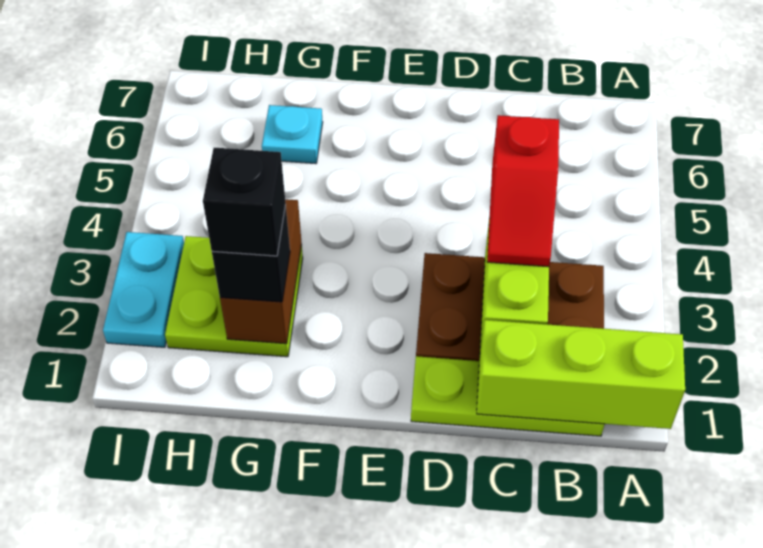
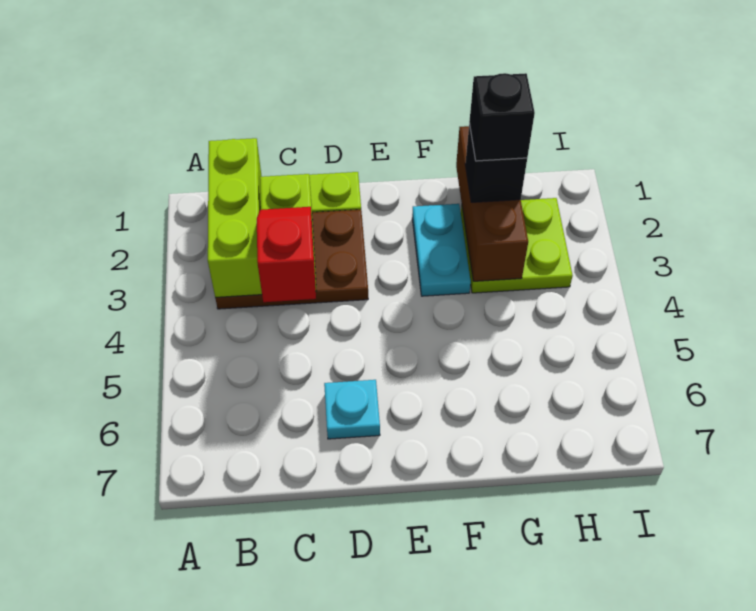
lime brick A1:C1 level 2 -> lime brick B1:B3 level 2
brown brick G2:G3 level 2 -> brown brick G1:G3 level 2
cyan plate G6 level 1 -> cyan plate D6 level 1
cyan plate I2:I3 level 1 -> cyan plate F2:F3 level 1

